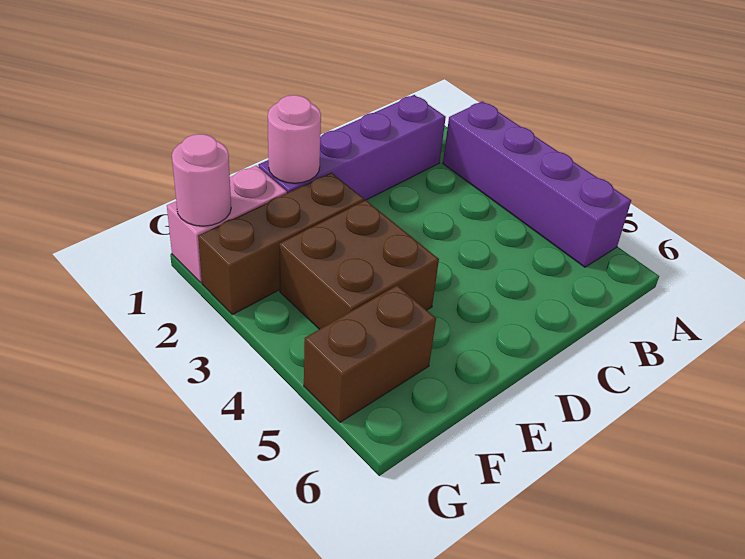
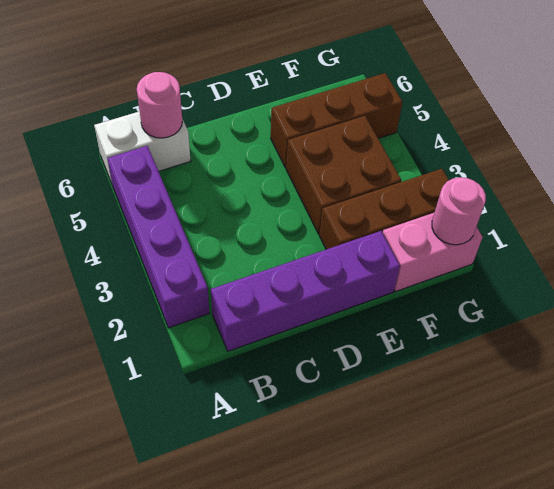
none -> white brick A6:B6 level 1
pink round brick E1 level 2 -> pink round brick B6 level 2
brown brick F5:G5 level 1 -> brown brick E5:G5 level 1

